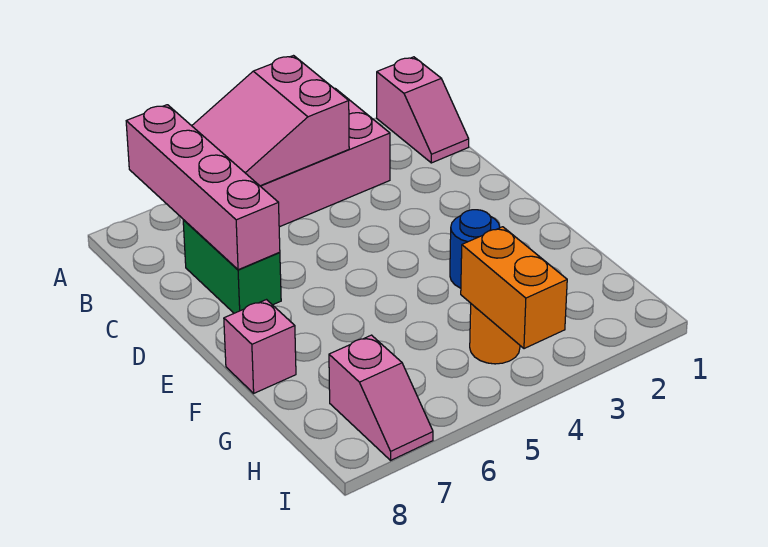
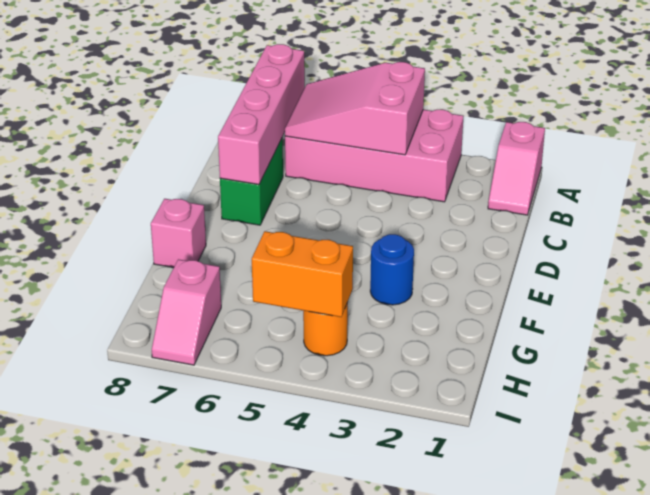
orange brick H4:I4 level 2 -> orange brick H4:H5 level 2

